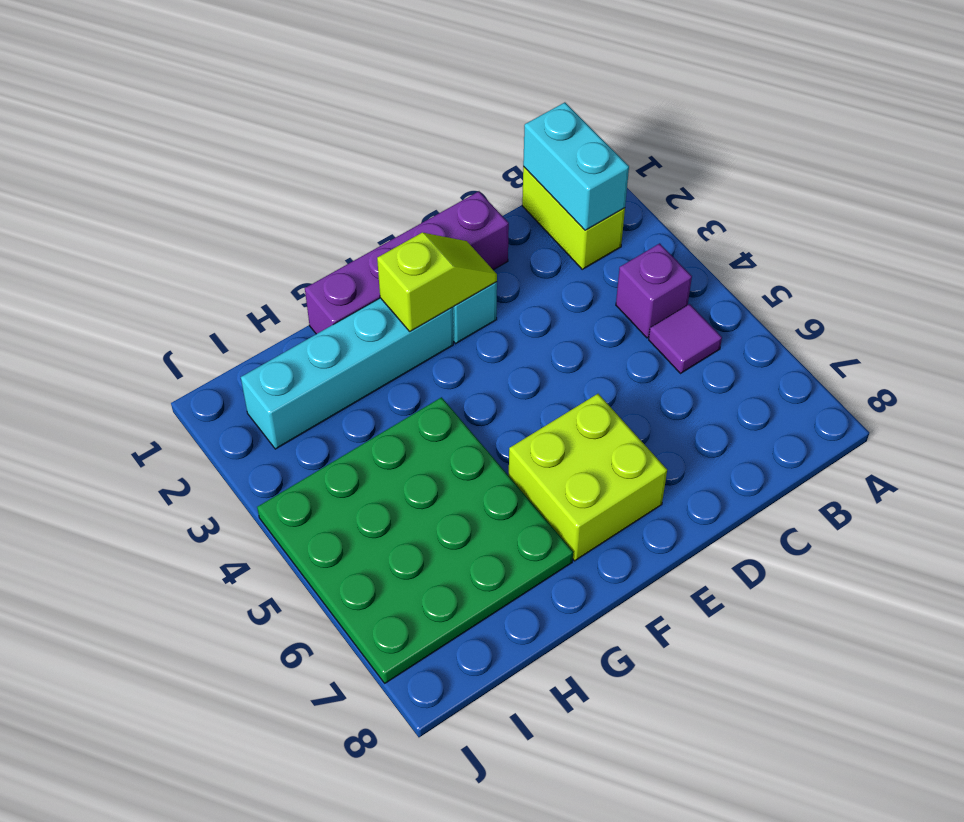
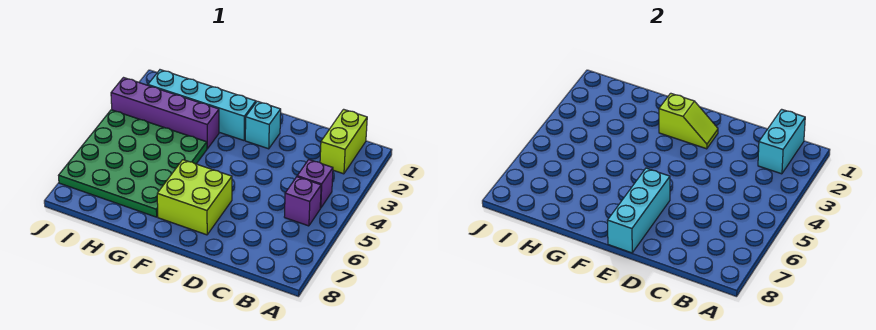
purple tile B5 level 1 -> purple brick B5 level 1
purple brick D1:G1 level 1 -> purple brick G3:J3 level 1
none -> cyan brick E6:E8 level 2

